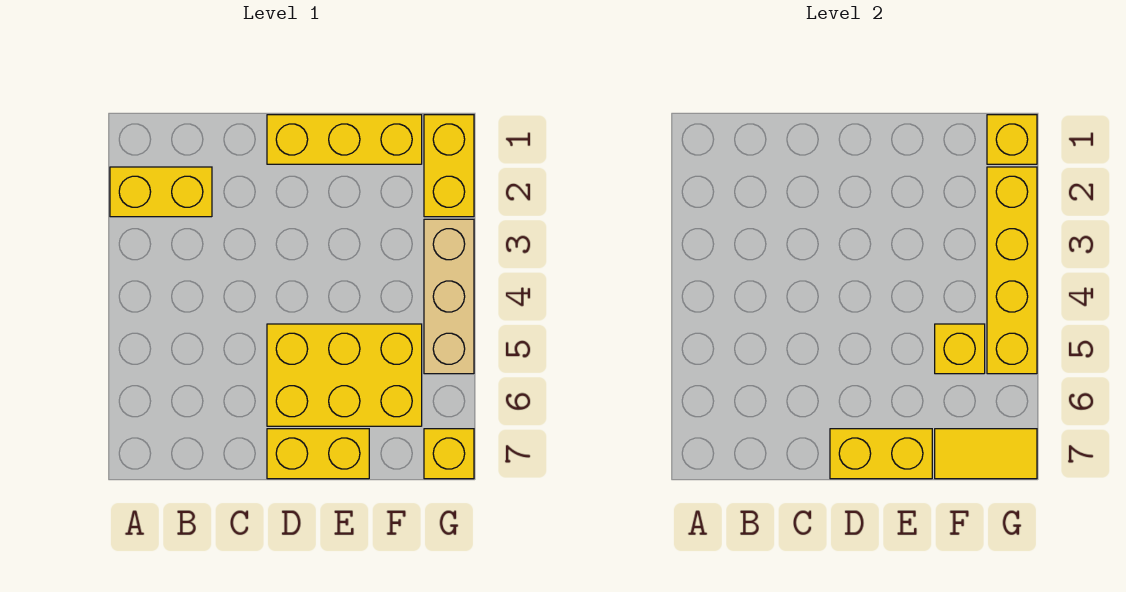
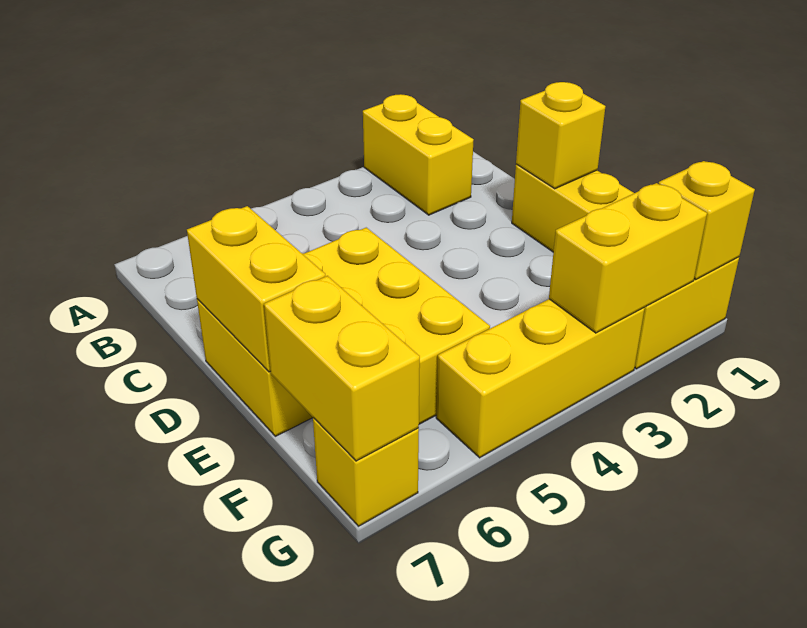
yellow brick F5 level 2 -> yellow brick D1 level 2
yellow tile F7:G7 level 2 -> yellow brick F7:G7 level 2
yellow brick G2:G5 level 2 -> yellow brick G2:G3 level 2
tan brick G3:G5 level 1 -> yellow brick G3:G5 level 1

